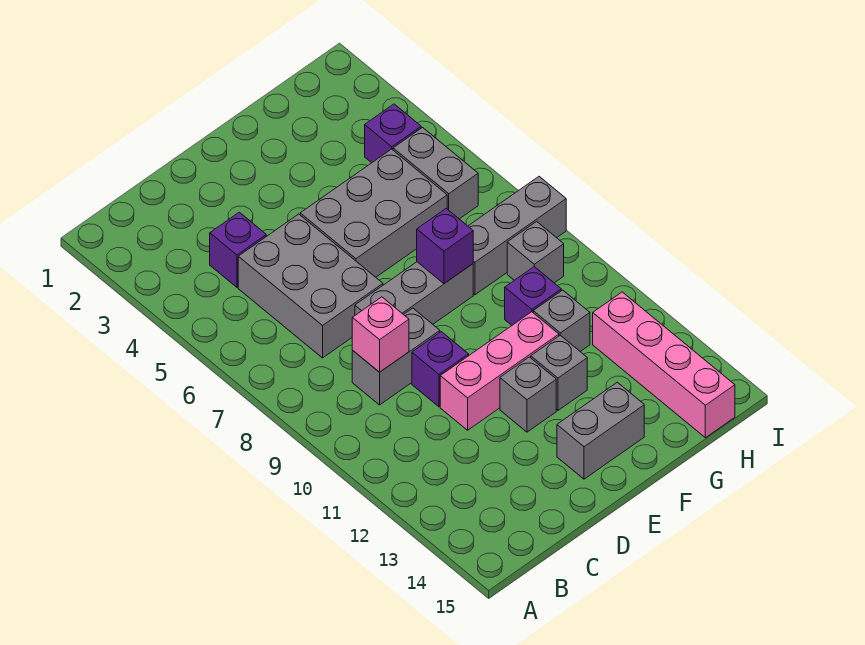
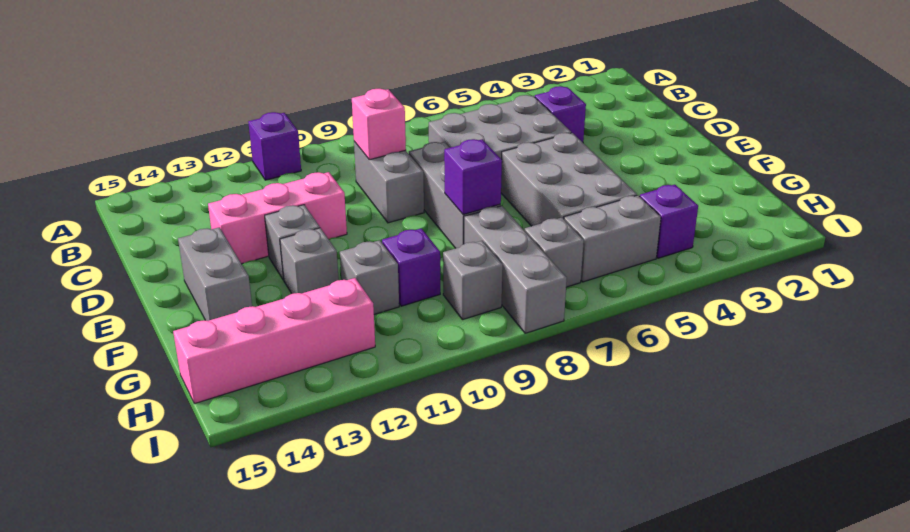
purple brick D10 level 1 -> purple brick A11 level 1
pink brick D11:F11 level 1 -> pink brick D11:D13 level 1
none -> grey brick H7 level 1

